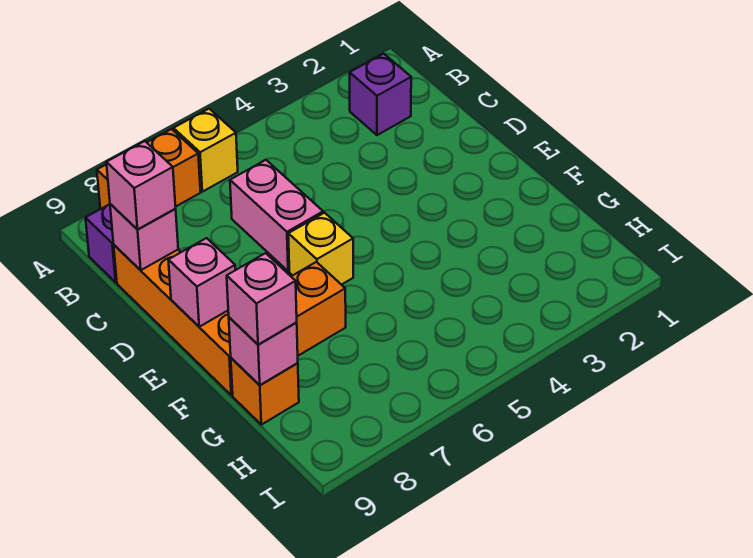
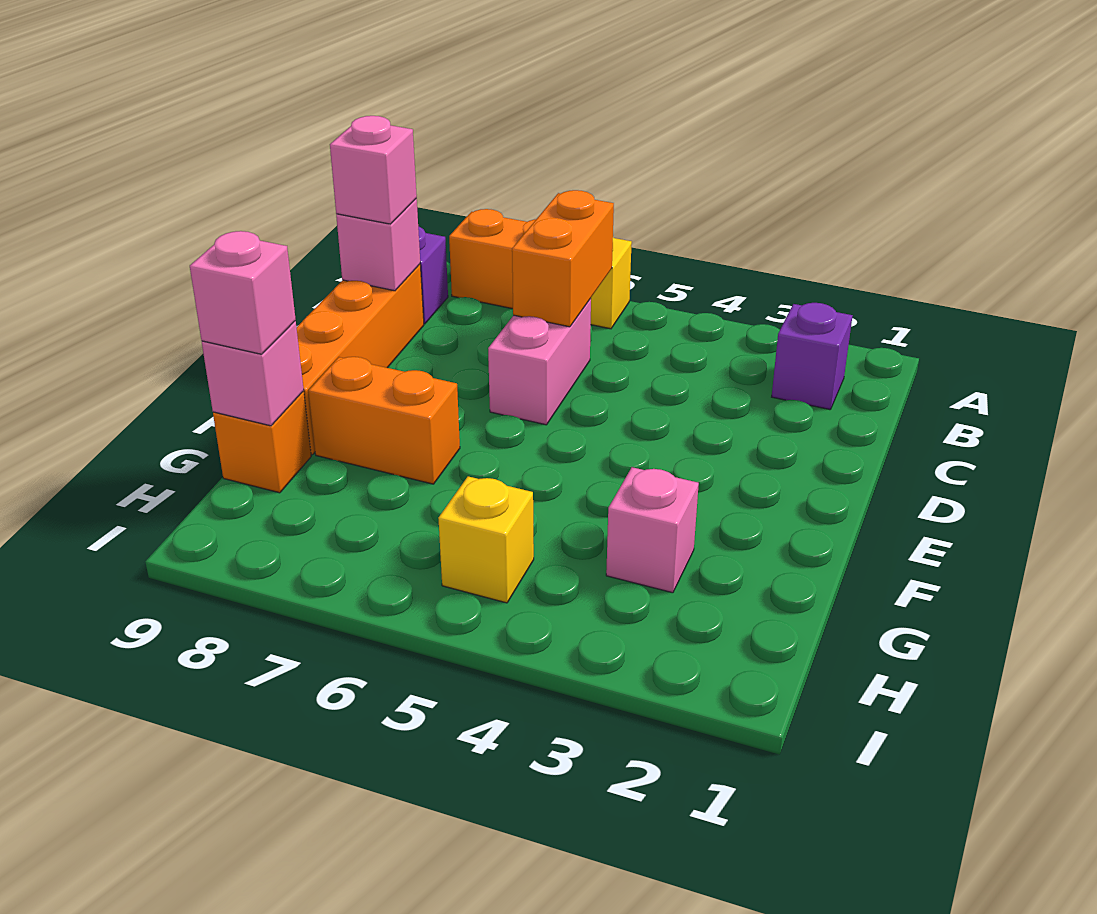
none -> orange brick B6:C6 level 2
yellow brick E6 level 1 -> yellow brick H5 level 1
pink brick E9 level 2 -> pink brick G3 level 1

